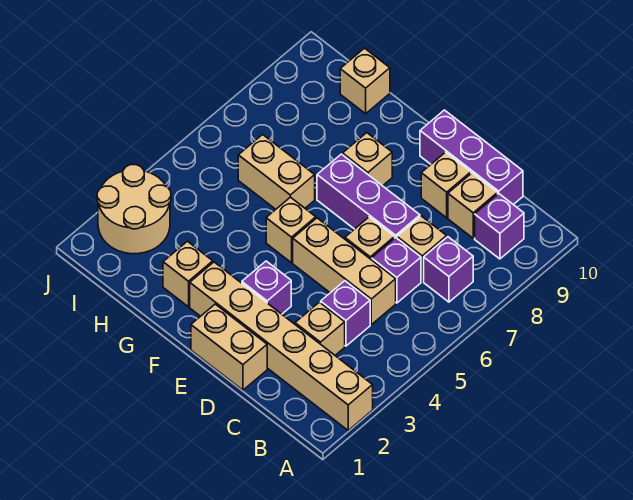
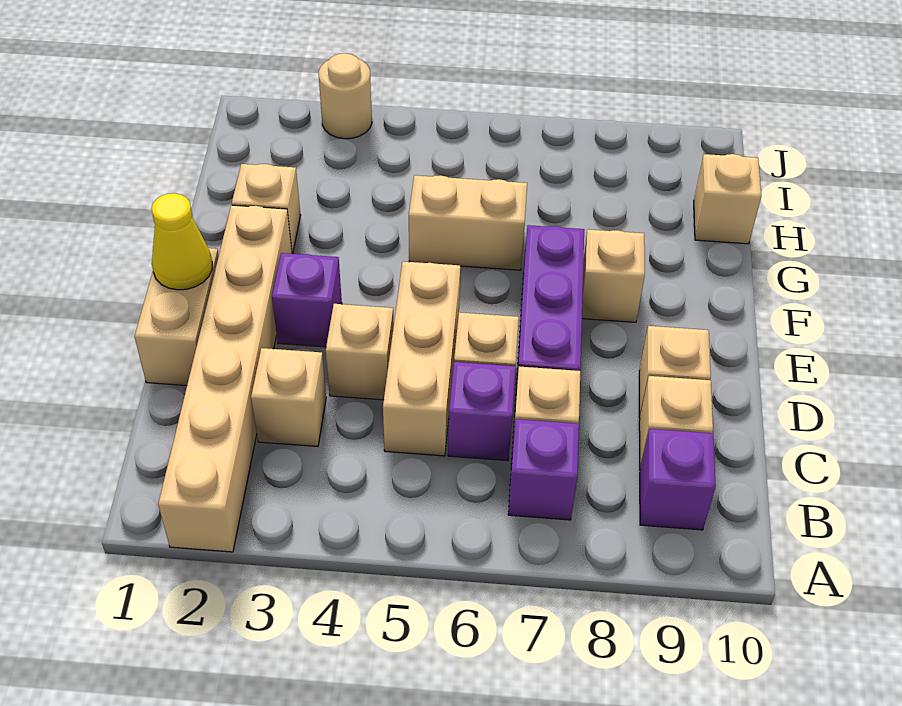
purple brick C4 level 1 -> none
purple brick C10:E10 level 1 -> none
none -> yellow cone E1 level 2
tan brick F5 level 1 -> tan brick D4 level 1
tan brick G6:H6 level 1 -> tan brick G5:G6 level 1
tan round brick I2:J3 level 1 -> tan round brick J3 level 1

